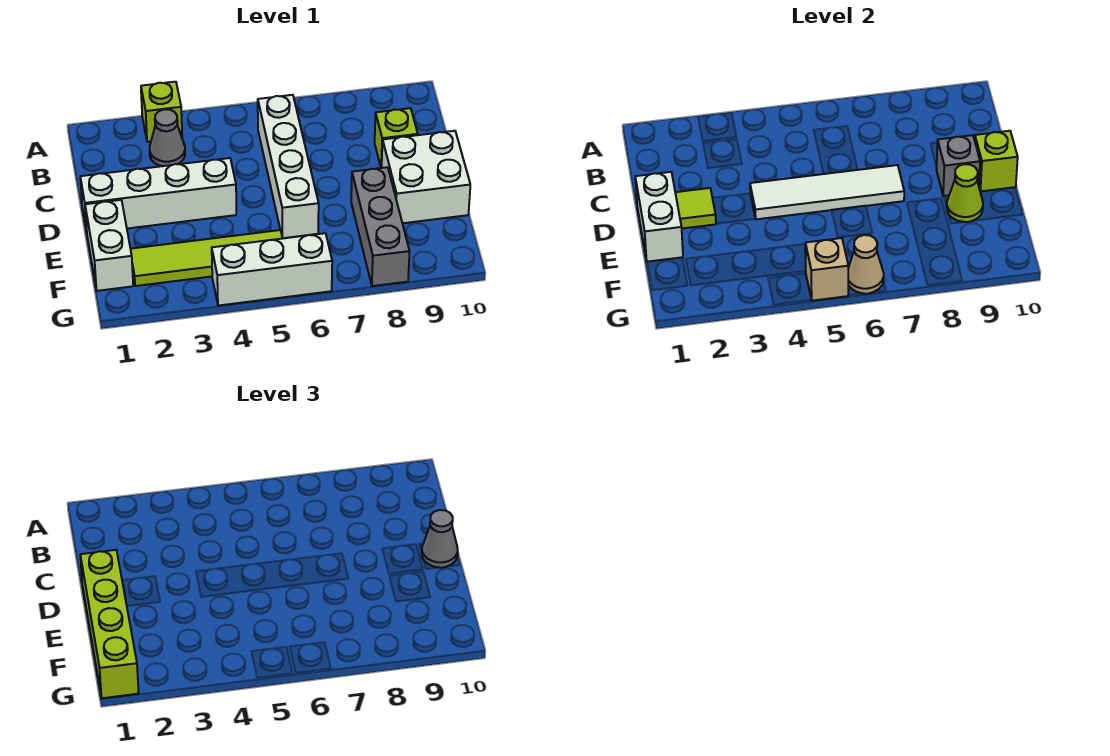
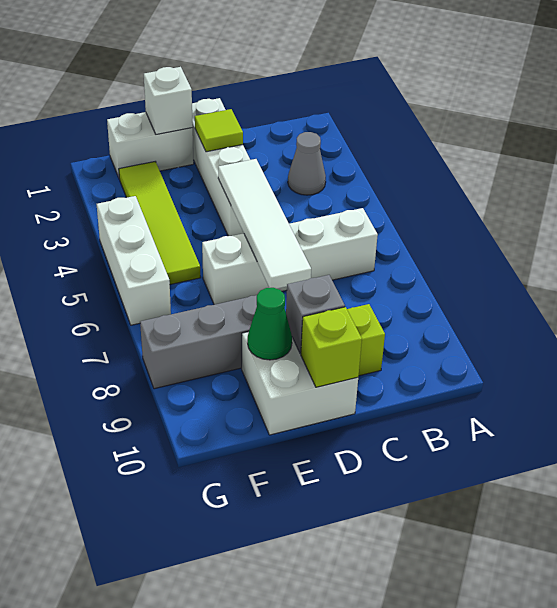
lime brick A3 level 1 -> none
white brick D1:E1 level 2 -> white brick E1 level 2
lime brick D1:G1 level 3 -> none
grey cone D10 level 3 -> none
lime cone E9 level 2 -> green cone E9 level 2
tan brick G5 level 2 -> none
tan cone G6 level 2 -> none

